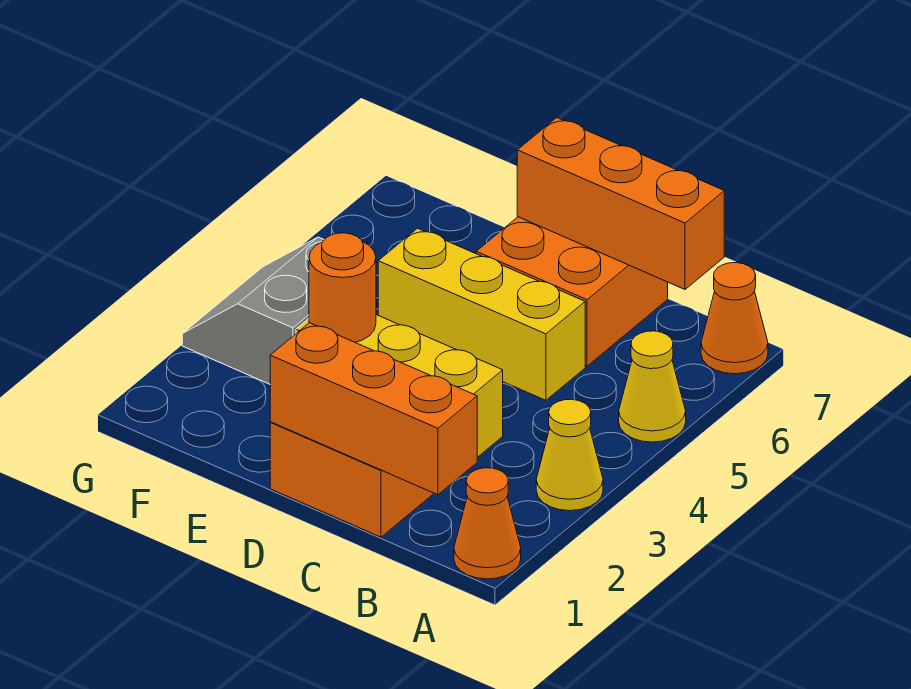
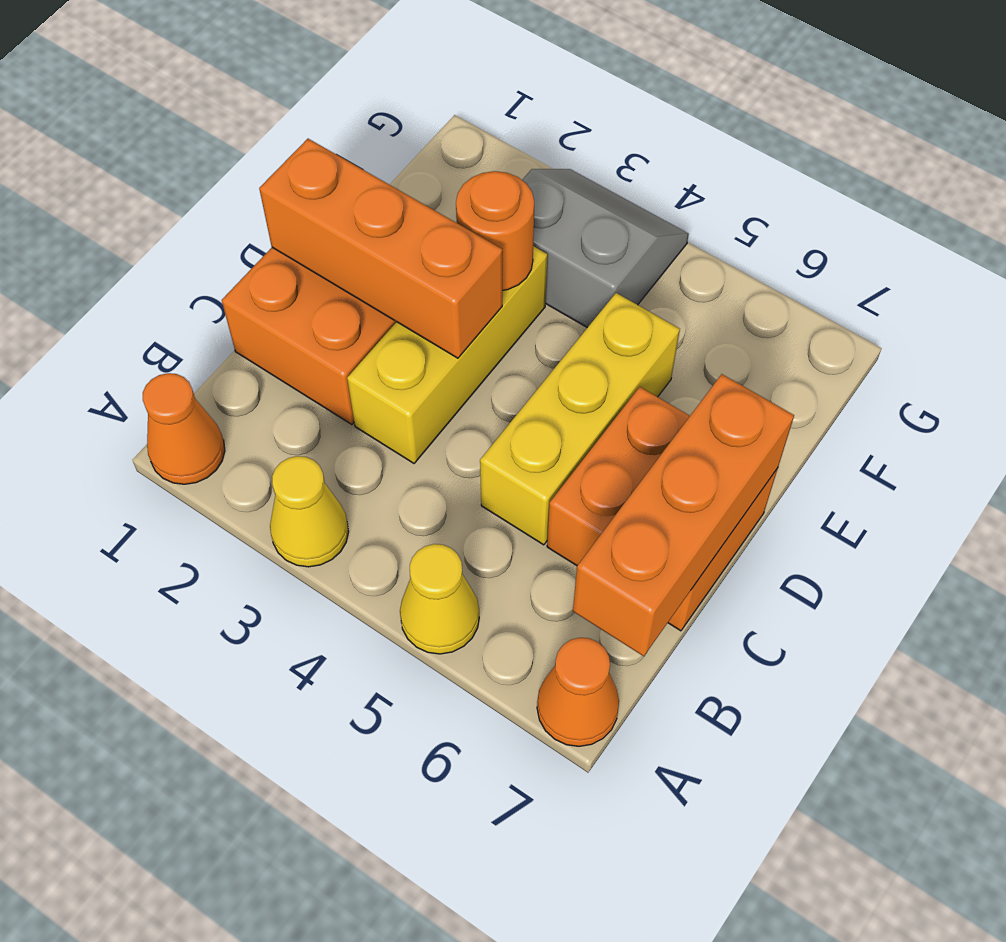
orange brick B1:D1 level 2 -> orange brick D1:D3 level 2

